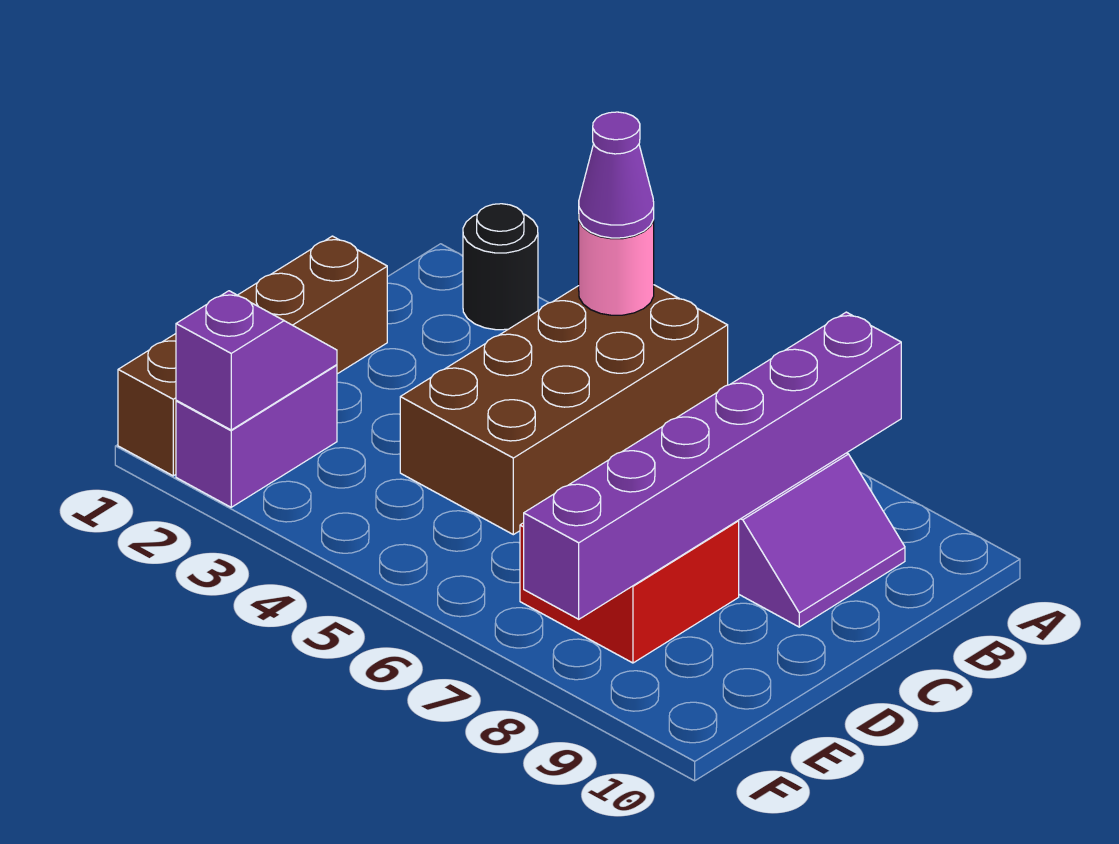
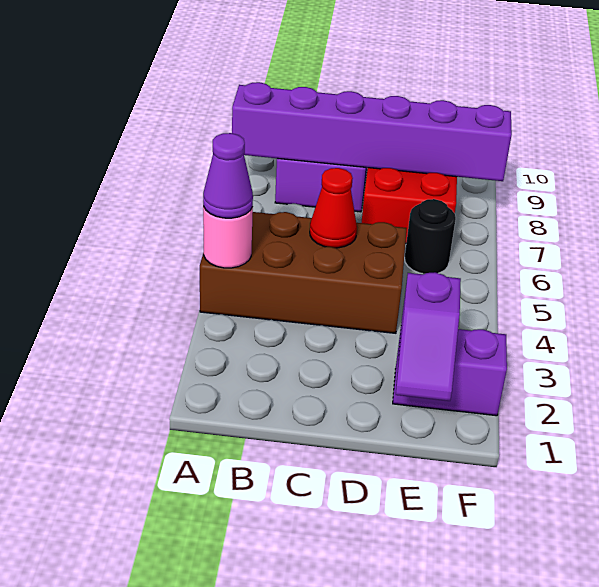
black round brick A2 level 1 -> black round brick E6 level 1
brown brick C1:F1 level 1 -> none
none -> red cone C5 level 2
purple slope E2:F2 level 2 top F -> purple slope E1:E2 level 2 top 2

